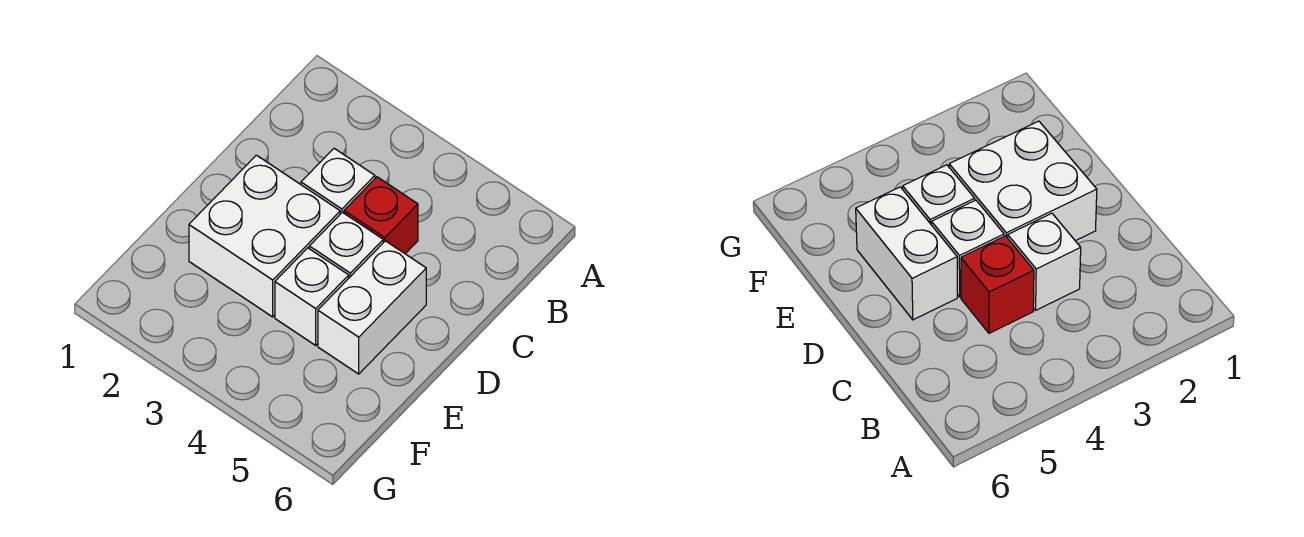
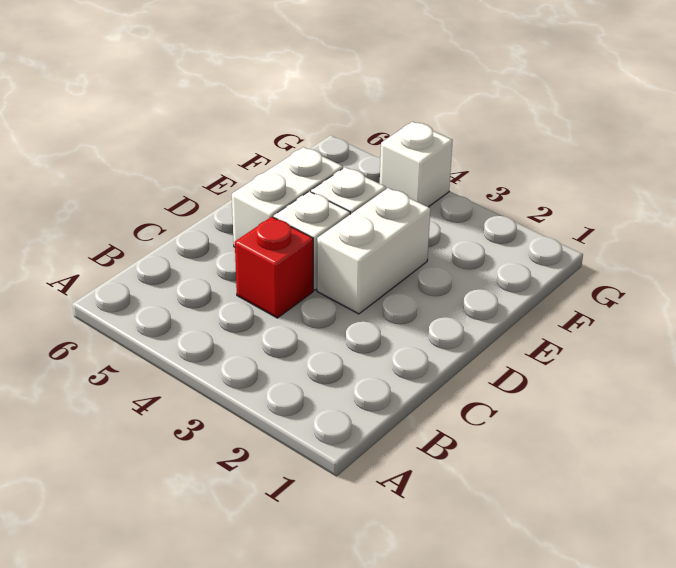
white brick C3 level 1 -> white brick G4 level 1
white brick D2:E3 level 1 -> white brick D3:E3 level 1

